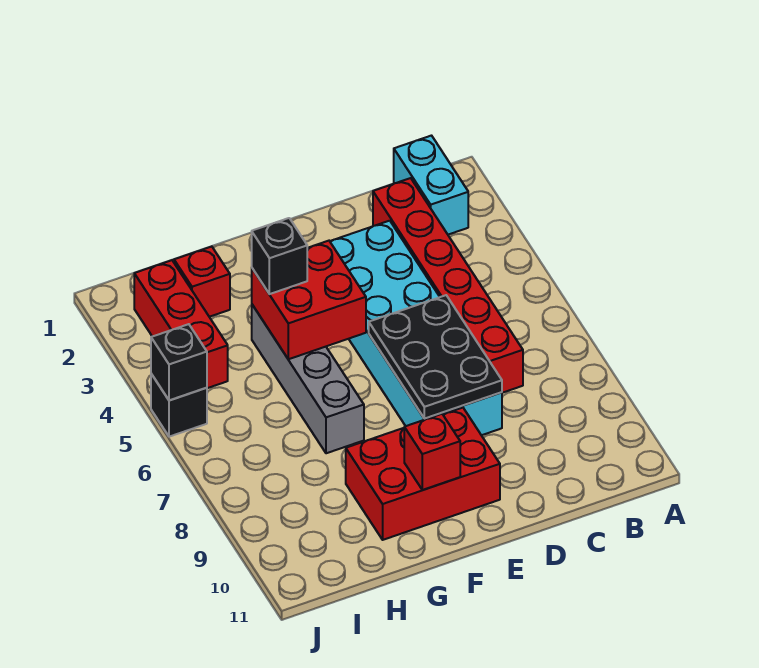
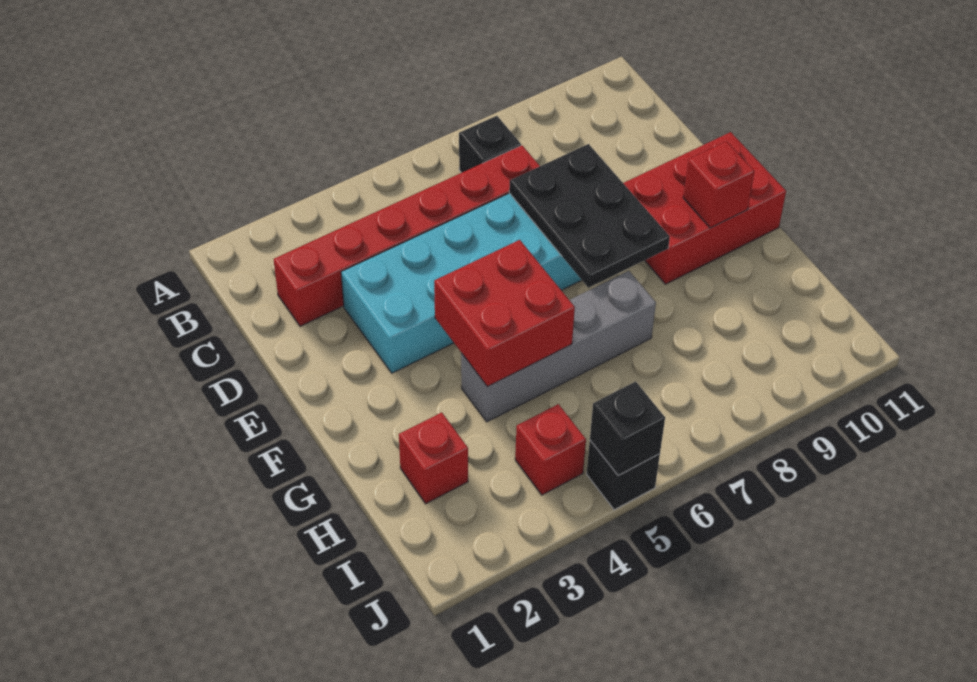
cyan brick B1:B2 level 1 -> none
black plate D6:E8 level 2 -> black plate D7:F8 level 2
red brick E9:G10 level 1 -> red brick E9:F11 level 1
black brick G4 level 3 -> black brick B7 level 1
red brick I2:I4 level 1 -> red brick I4 level 1

